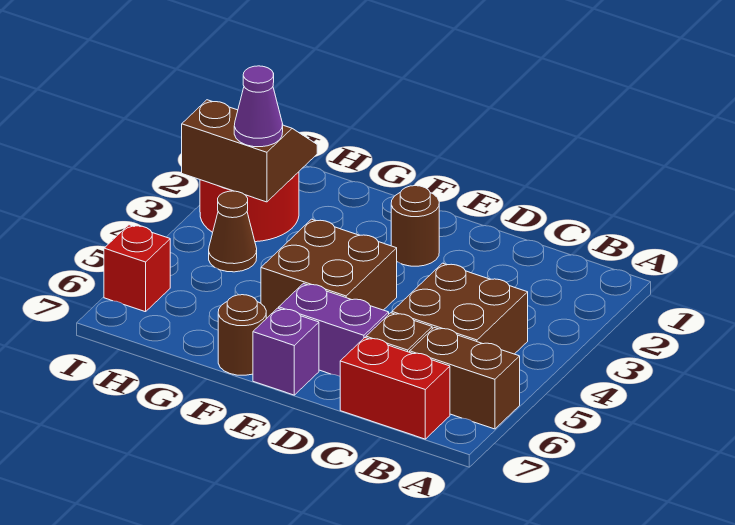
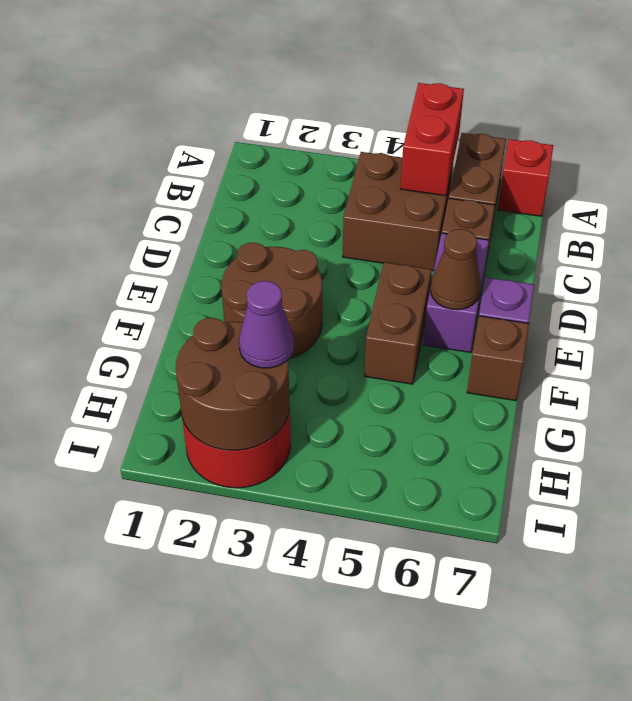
red brick B7:C7 level 1 -> red brick A5:B5 level 2
brown round brick E2 level 1 -> brown round brick E2:F3 level 1
brown brick E4:F5 level 1 -> brown brick E5:F5 level 1
brown round brick F7 level 1 -> brown brick F7 level 1
brown slope H2:I3 level 2 top 3 -> brown round brick H2:I3 level 2
brown cone H4 level 1 -> brown cone E6 level 2
red brick I6 level 1 -> red brick A7 level 1

